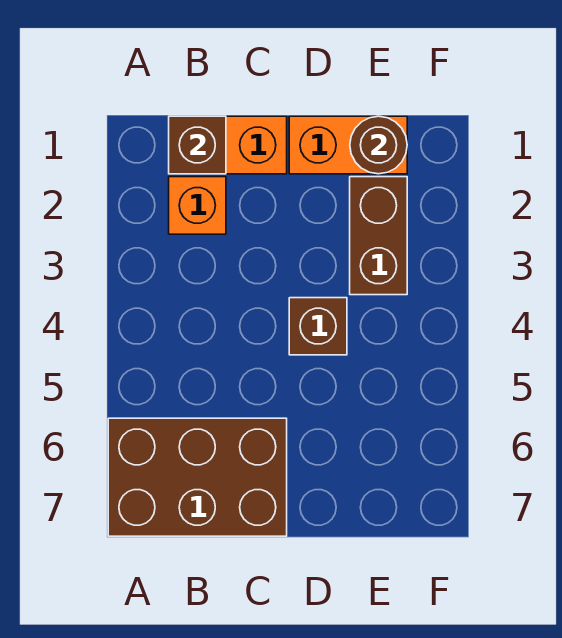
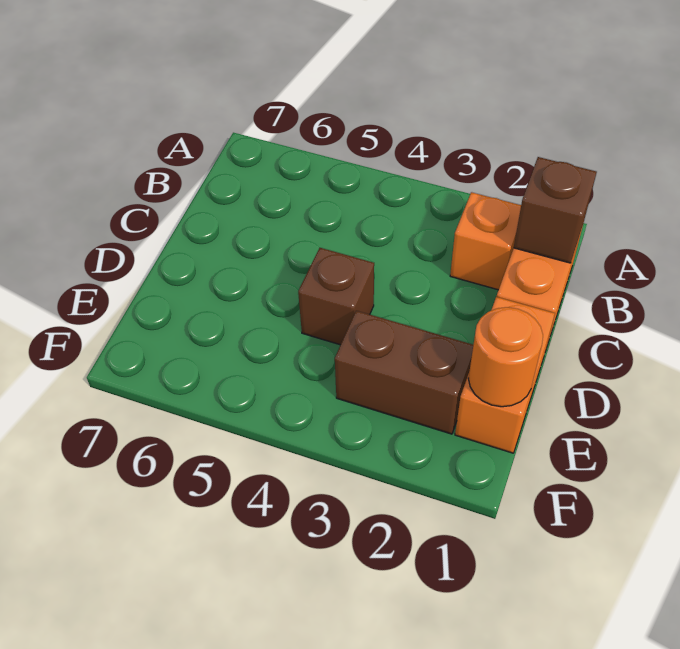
brown brick A6:C7 level 1 -> none
brown round brick E1 level 2 -> orange round brick E1 level 2

